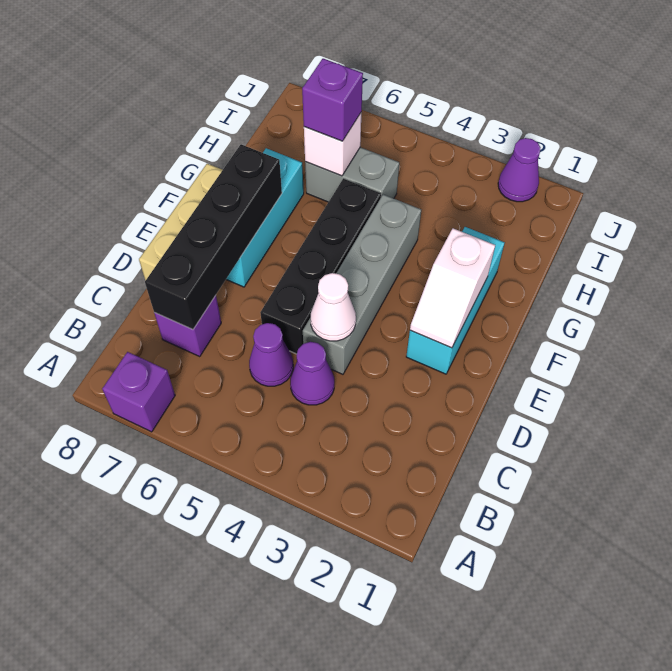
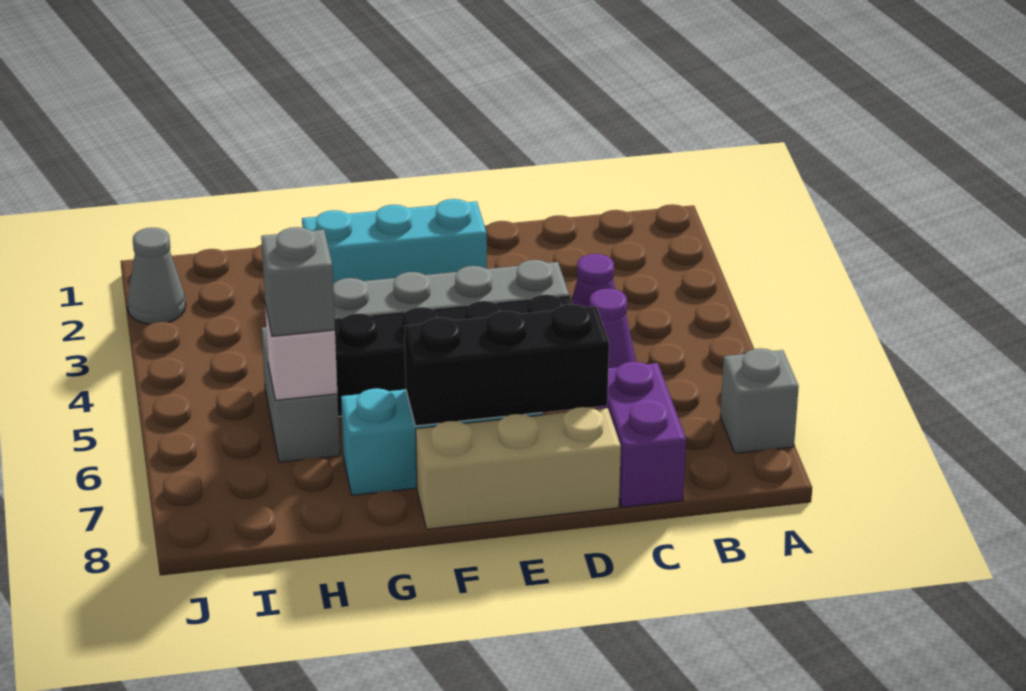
purple brick A7 level 1 -> grey brick A7 level 1
purple brick C7 level 1 -> purple brick C7:C8 level 1
black brick C7:F7 level 2 -> black brick D7:F7 level 2
white cone D4 level 2 -> none
white slope E2:F2 level 2 top F -> none
purple brick H6 level 3 -> grey brick H6 level 3
purple cone J2 level 1 -> grey cone J2 level 1

